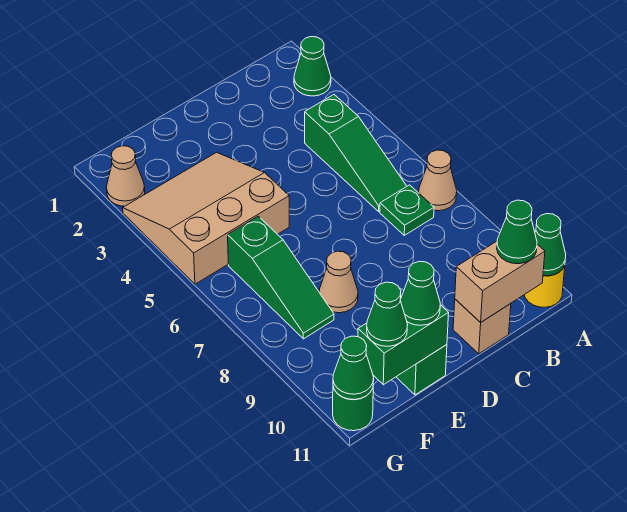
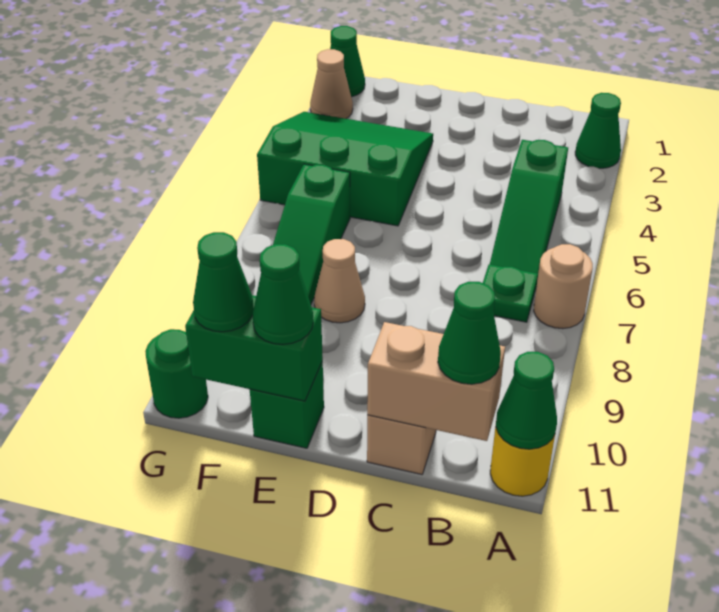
tan cone A7 level 1 -> tan round brick A7 level 1
tan slope E3:G5 level 1 top 5 -> green slope E3:G5 level 1 top 5
green cone G11 level 2 -> green cone G1 level 1

